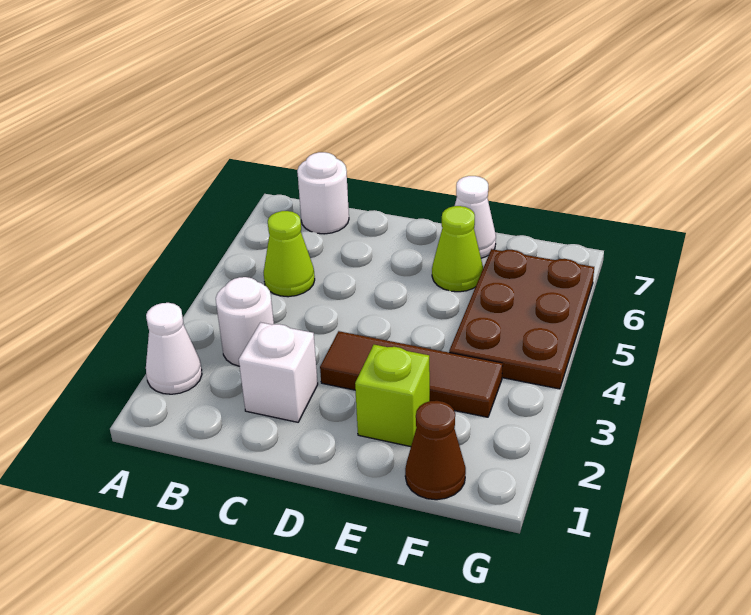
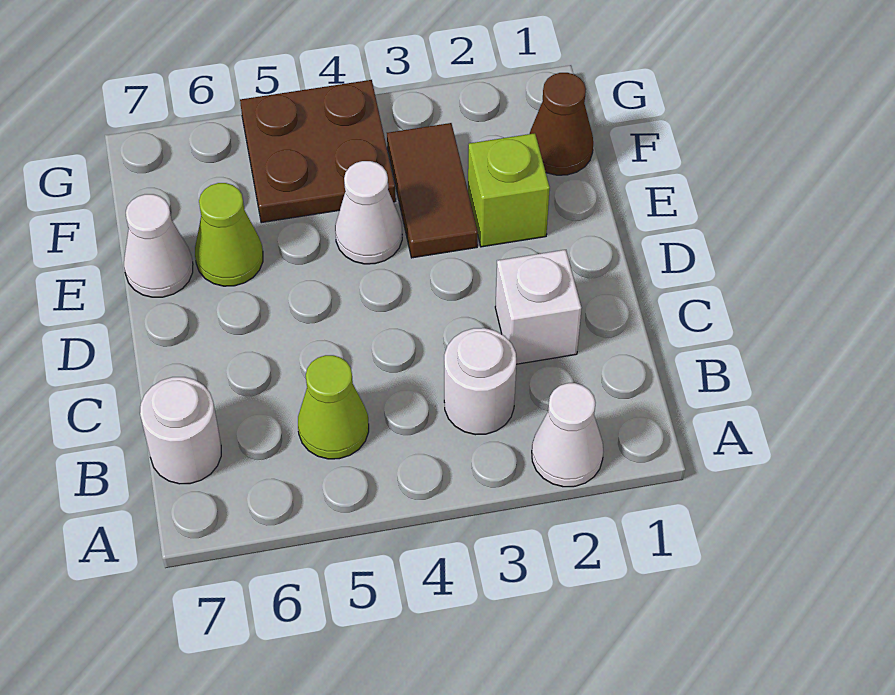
brown tile D3:F3 level 1 -> brown tile E3:F3 level 1
none -> white cone E4 level 1
brown plate F4:G6 level 1 -> brown plate F4:G5 level 1

